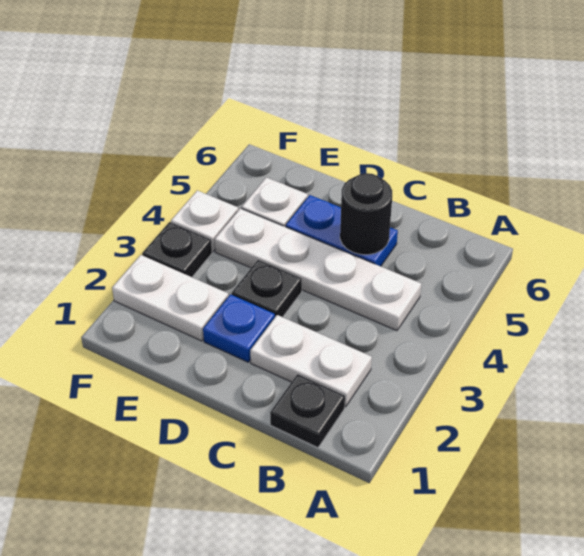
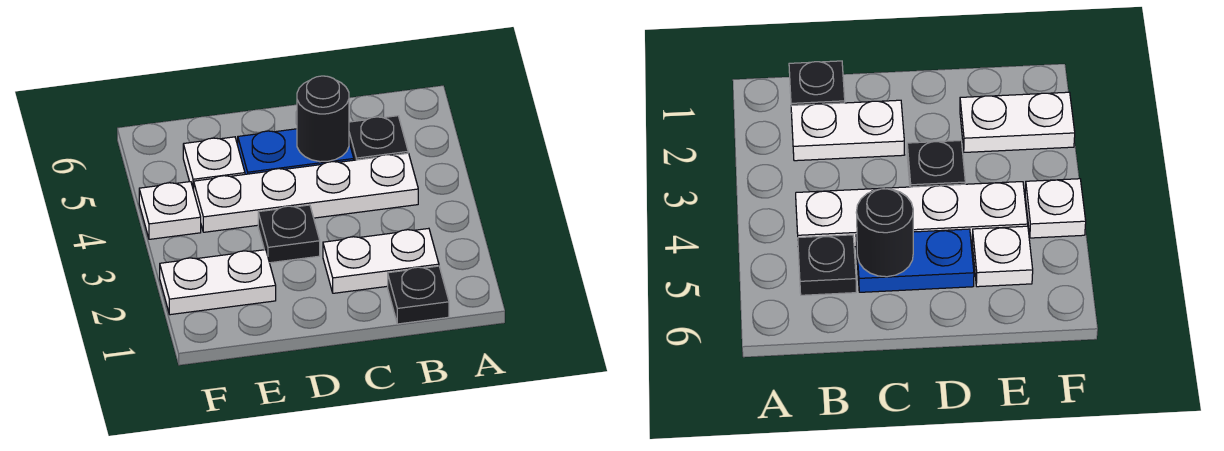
blue plate D2 level 1 -> none
black plate F3 level 1 -> black plate B5 level 1

